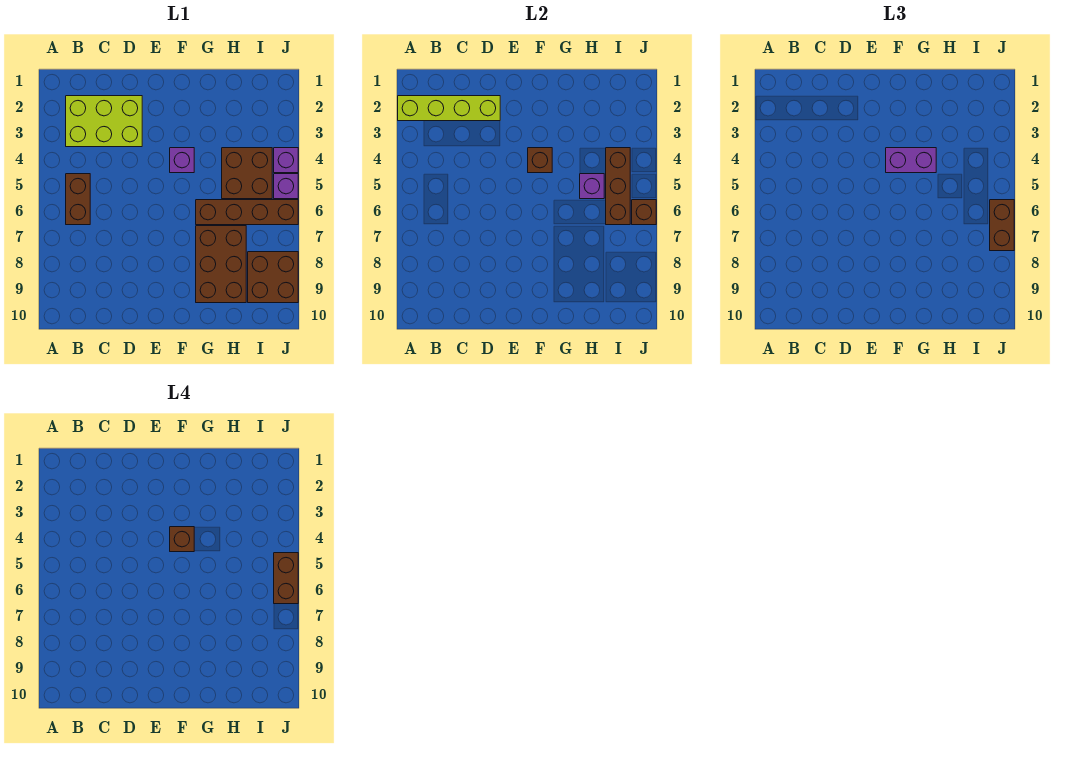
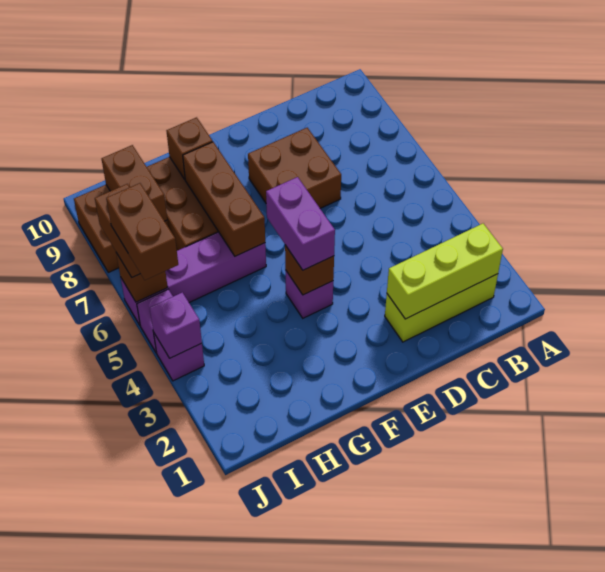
lime brick A2:D2 level 2 -> lime brick B2:D2 level 2
lime brick B2:D3 level 1 -> lime brick B2:D2 level 1
brown brick B5:B6 level 1 -> brown brick I8:I9 level 2
purple brick F4:G4 level 3 -> purple brick F4:F5 level 3
brown brick F4 level 4 -> brown brick G9 level 2
brown brick G6:J6 level 1 -> purple brick G6:J6 level 1
brown brick H4:I5 level 1 -> brown brick D7:E8 level 1
purple brick H5 level 2 -> purple brick J4 level 2
brown brick I4:I6 level 2 -> brown brick G6:G8 level 2

